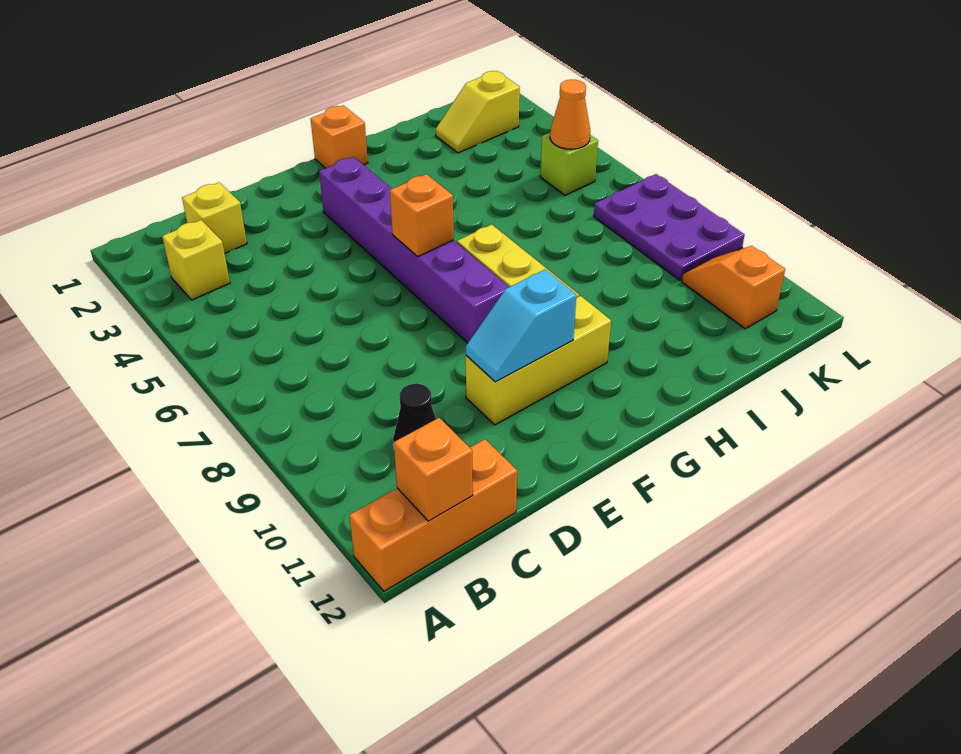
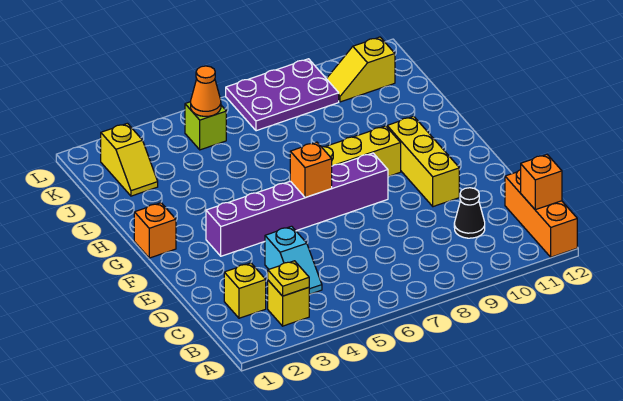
none -> yellow plate B3 level 2
cyan slope E10:F10 level 2 top F -> cyan slope C4:D4 level 1 top D
orange slope K10:K11 level 1 top 11 -> yellow slope K10:K11 level 1 top 11

